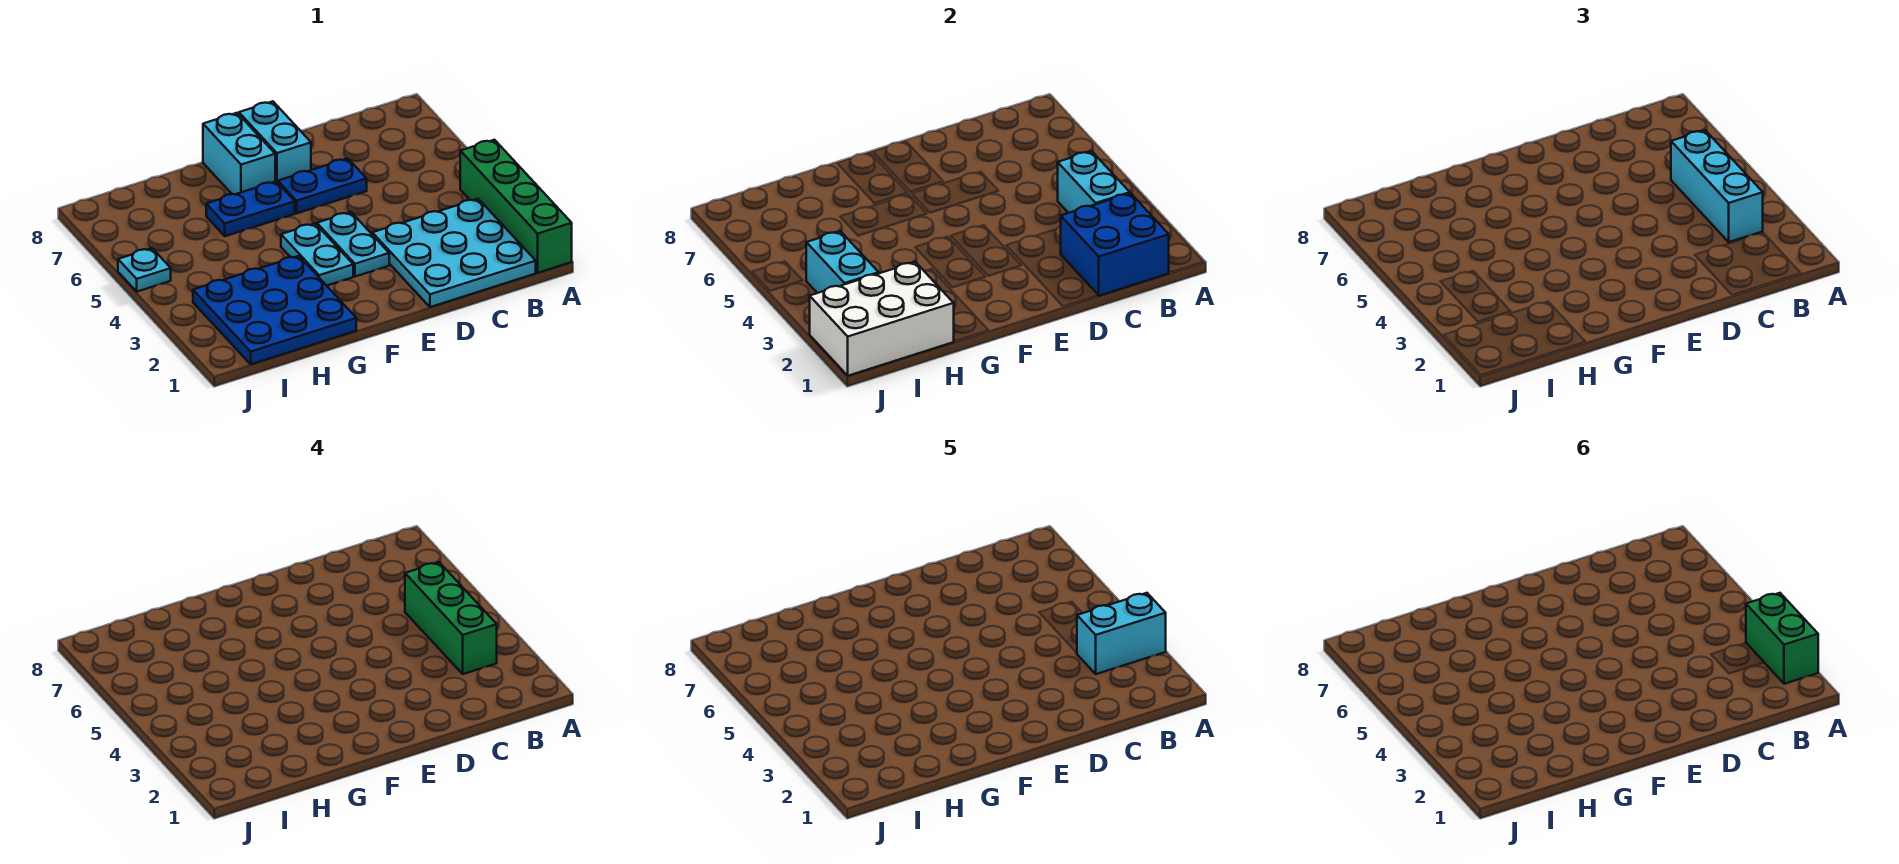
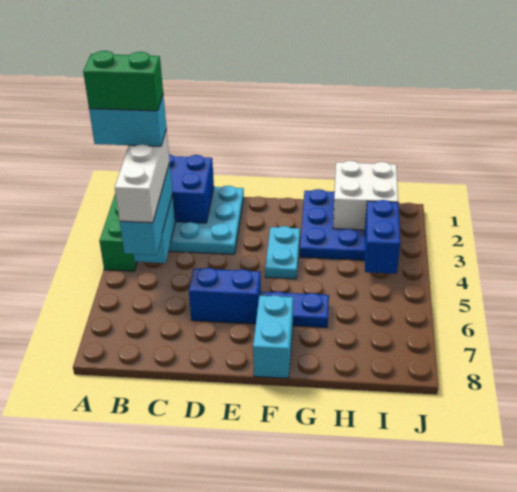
green brick A2:A3 level 6 -> green brick A3:B3 level 6
green brick B3:B5 level 4 -> white brick B3:B5 level 4
blue plate D6:E6 level 1 -> blue brick D6:E6 level 1
cyan plate E3:E4 level 1 -> none
cyan brick E7:E8 level 1 -> none
white brick H1:J2 level 2 -> white brick H1:I2 level 2
cyan brick I3:I4 level 2 -> blue brick I3:I4 level 2
cyan plate J5 level 1 -> none

